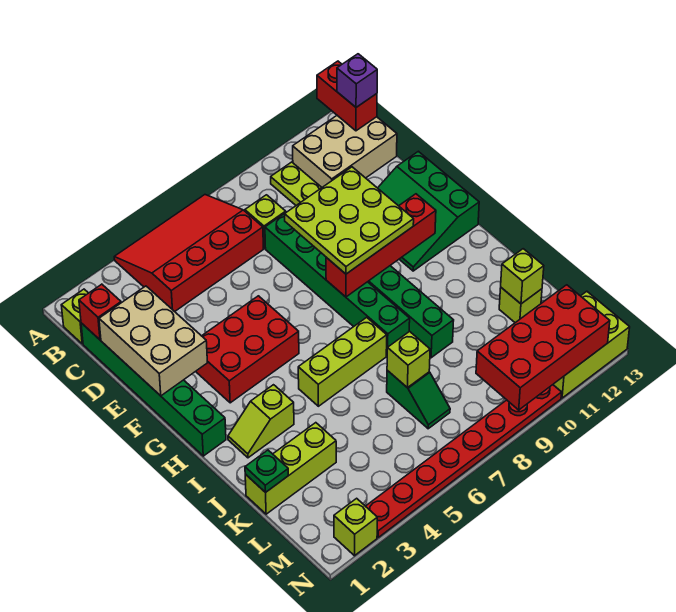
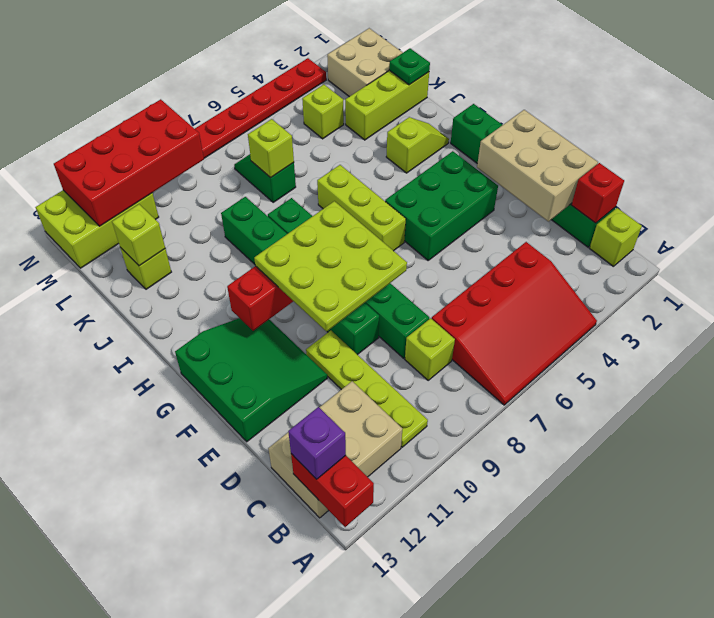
red brick F3:G5 level 1 -> green brick F3:G5 level 1
lime brick I5:I7 level 1 -> lime brick G6:I6 level 1
none -> tan brick L1:M2 level 1
lime brick N2 level 1 -> lime brick L4 level 1

